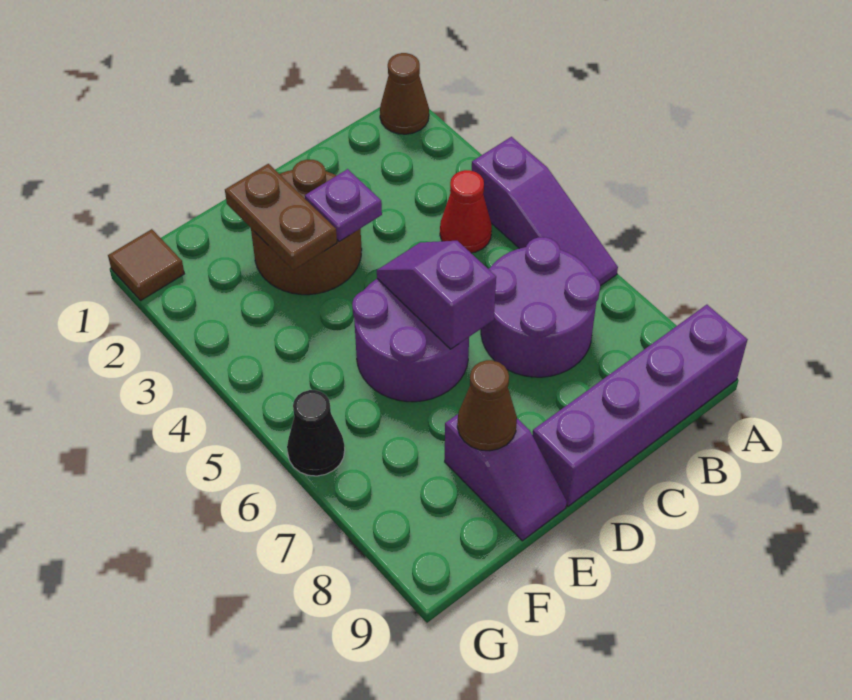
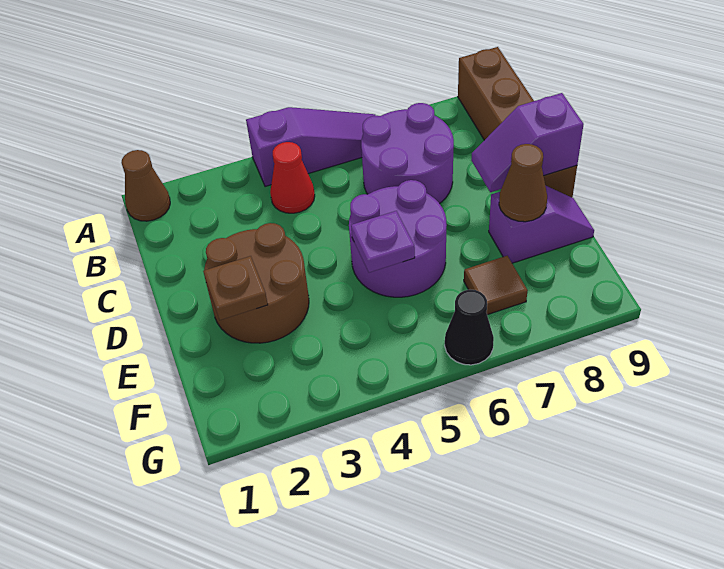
purple brick A9:D9 level 1 -> brown brick A9:D9 level 1
purple plate D3 level 2 -> purple plate E5 level 2
purple slope D5:D6 level 2 top 6 -> purple slope D8:D9 level 2 top 9
brown plate E2:E3 level 2 -> brown plate E2 level 2
brown tile G1 level 1 -> brown tile F7 level 1

